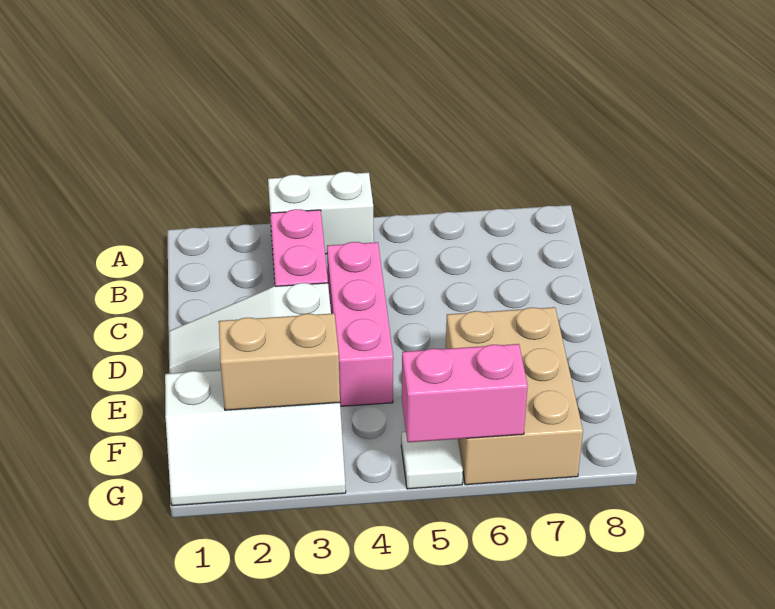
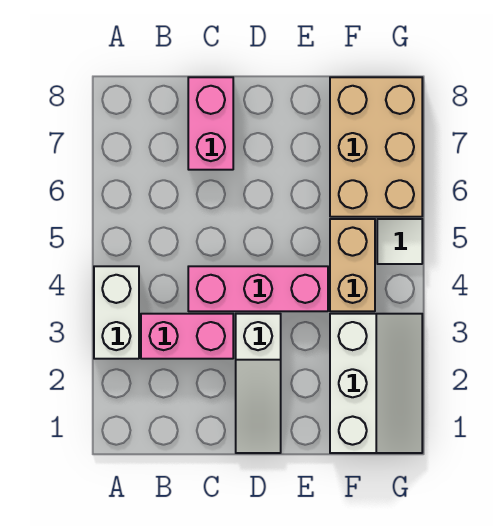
tan brick E6:G7 level 1 -> tan brick F6:G8 level 1
tan brick F2:F3 level 2 -> tan brick F4:F5 level 1
pink brick G5:G6 level 2 -> pink brick C7:C8 level 1

